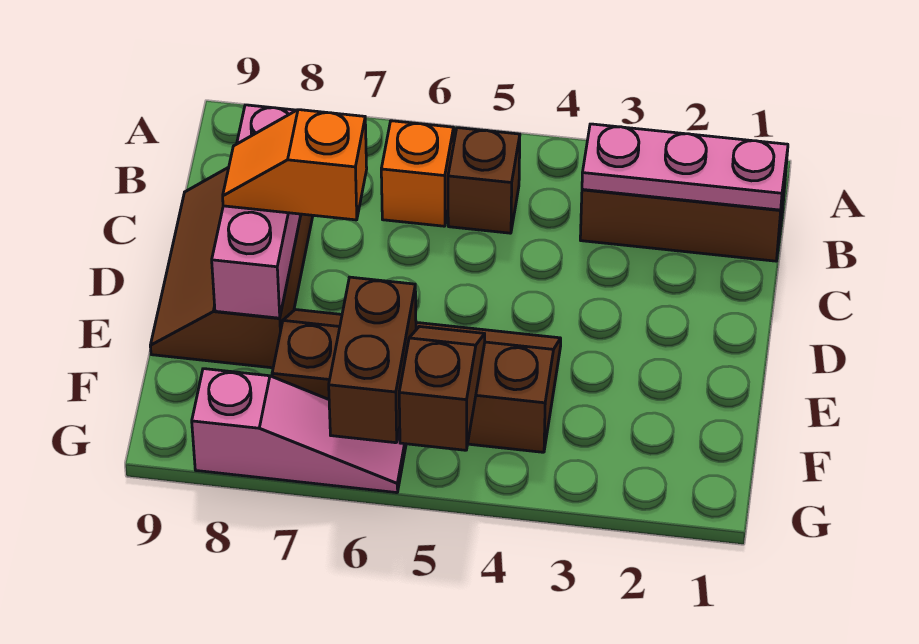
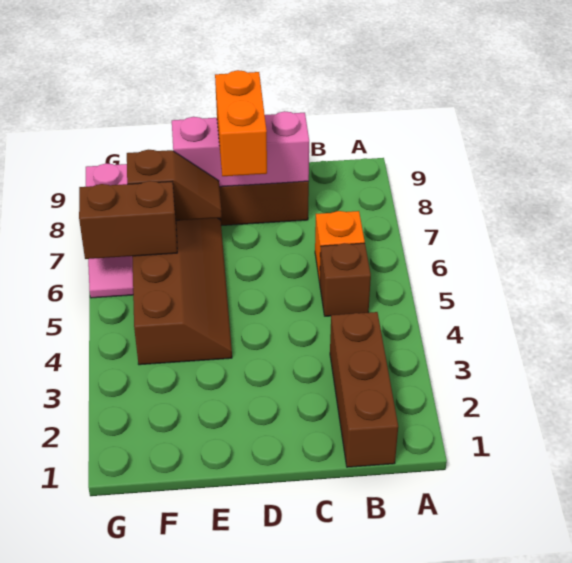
pink plate B1:B3 level 2 -> none
orange slope D7:D8 level 3 top 7 -> orange brick D7:D8 level 3
brown slope F5:G5 level 2 top G -> brown slope E7:F7 level 2 top F

